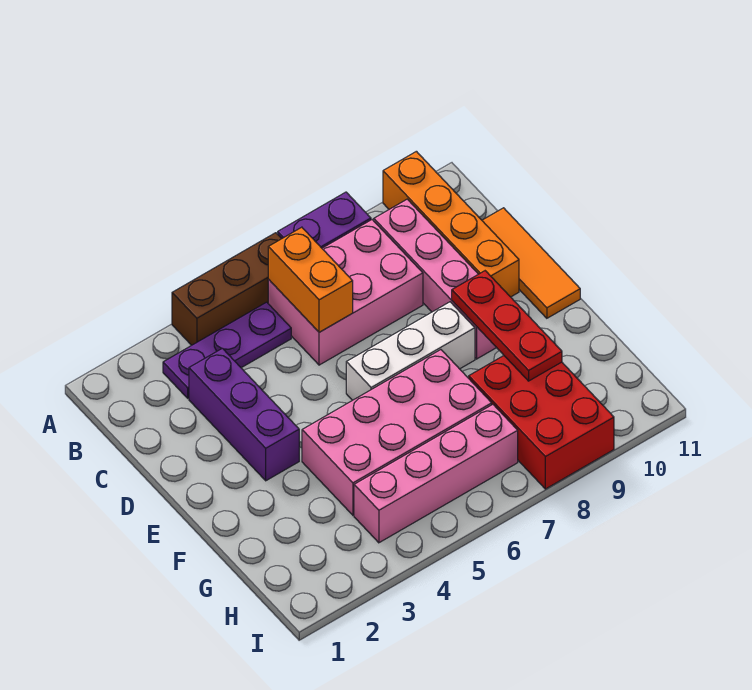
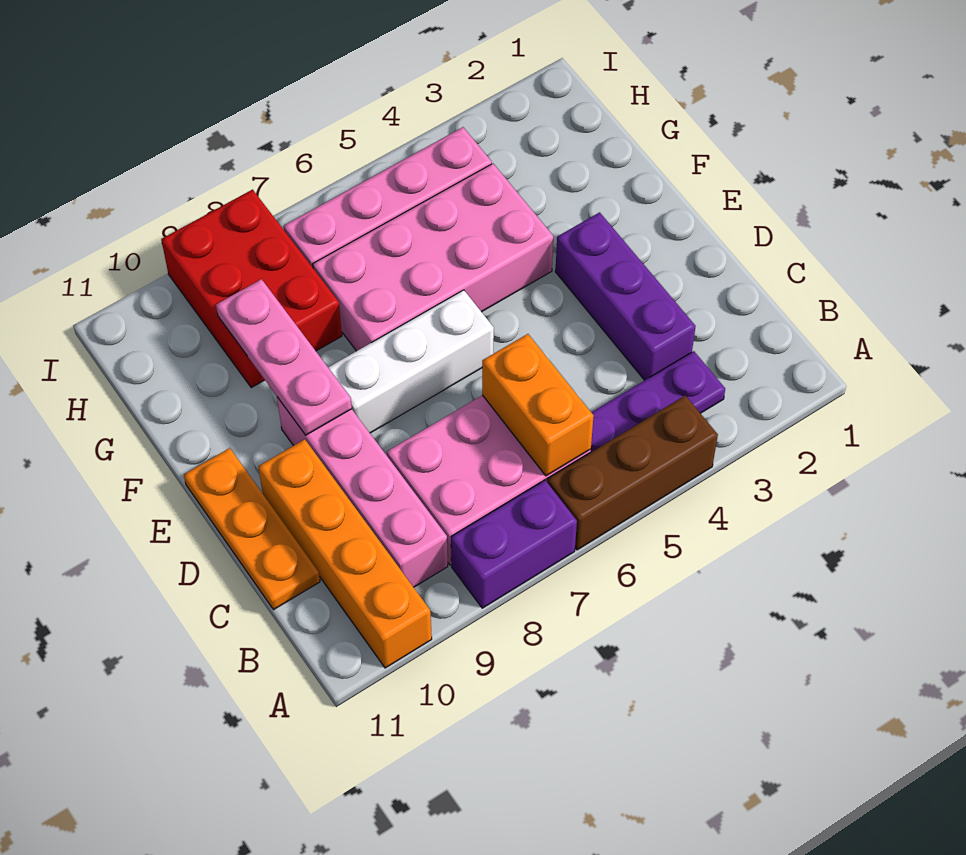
orange tile C11:E11 level 1 -> orange plate C11:E11 level 1
red plate E9:G9 level 2 -> pink plate E9:G9 level 2

